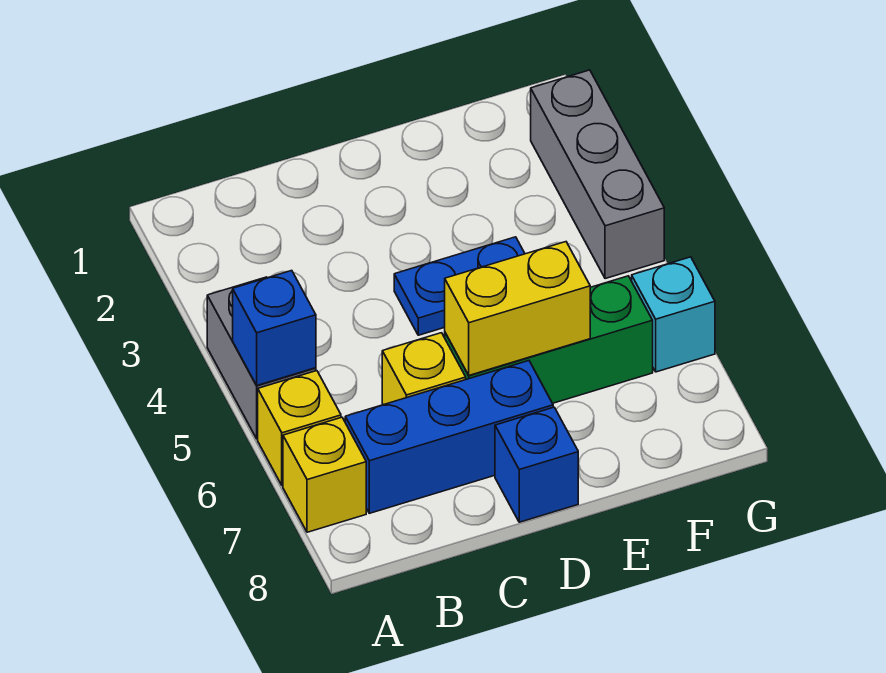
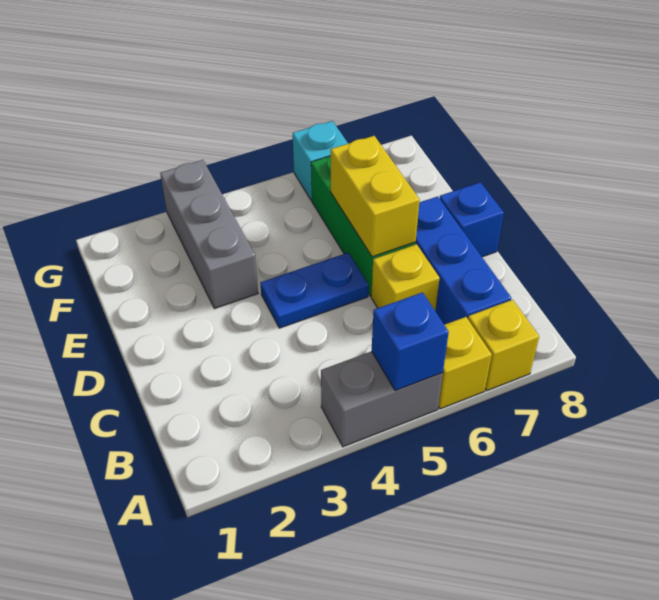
blue plate D4:E4 level 1 -> blue plate D4:D5 level 1
grey brick G2:G4 level 1 -> grey brick E3:G3 level 1

